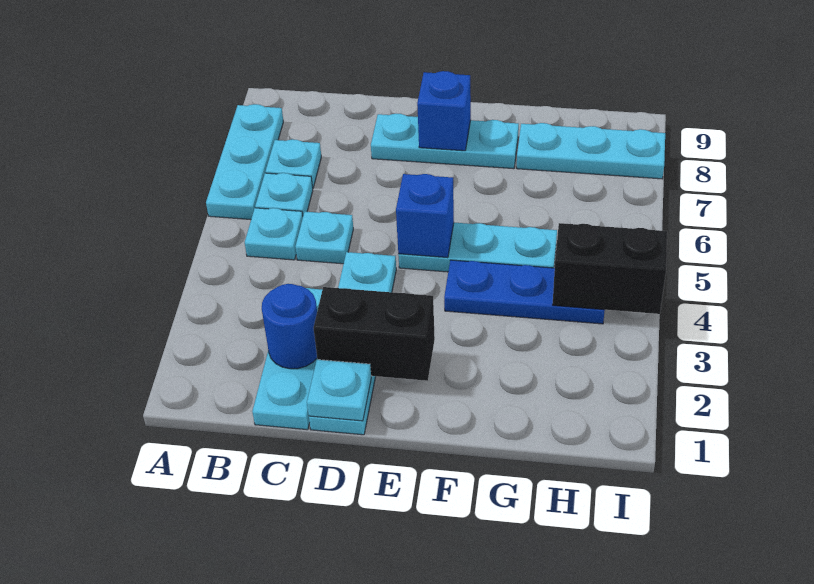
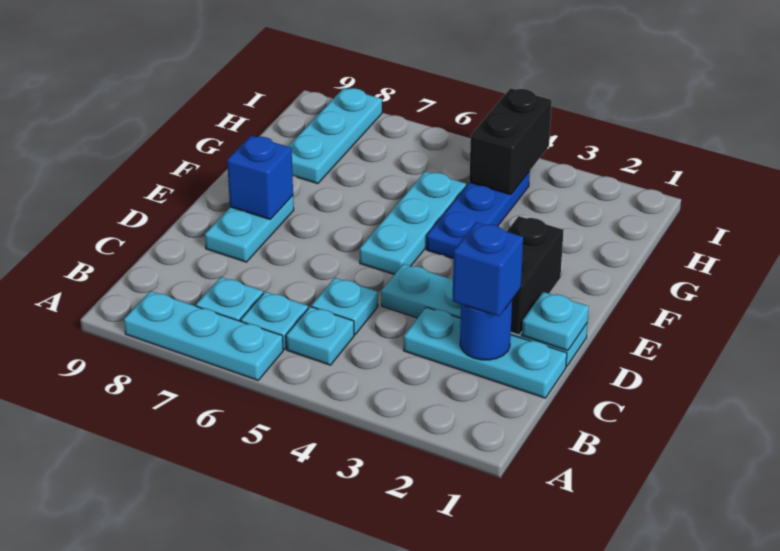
cyan plate D8:F8 level 1 -> cyan plate D8:E8 level 1
blue brick E5 level 2 -> blue brick C2 level 3

